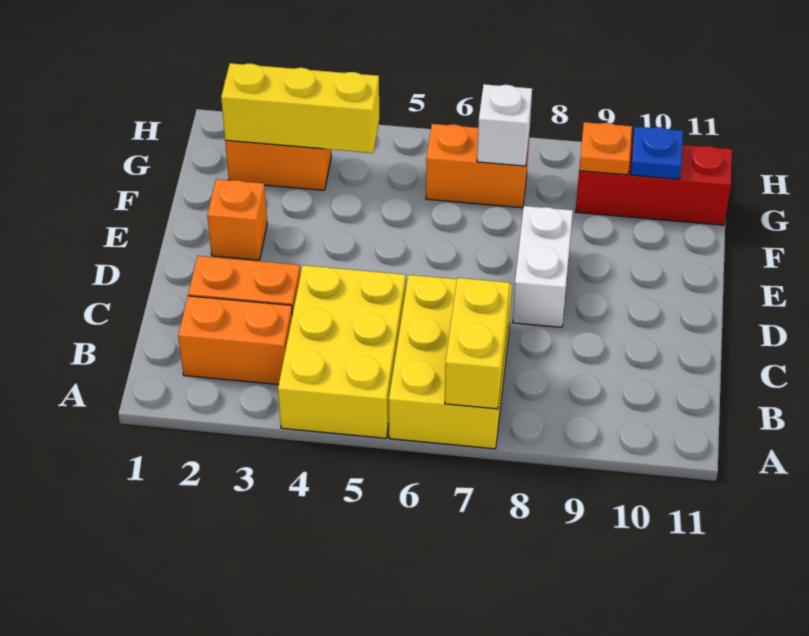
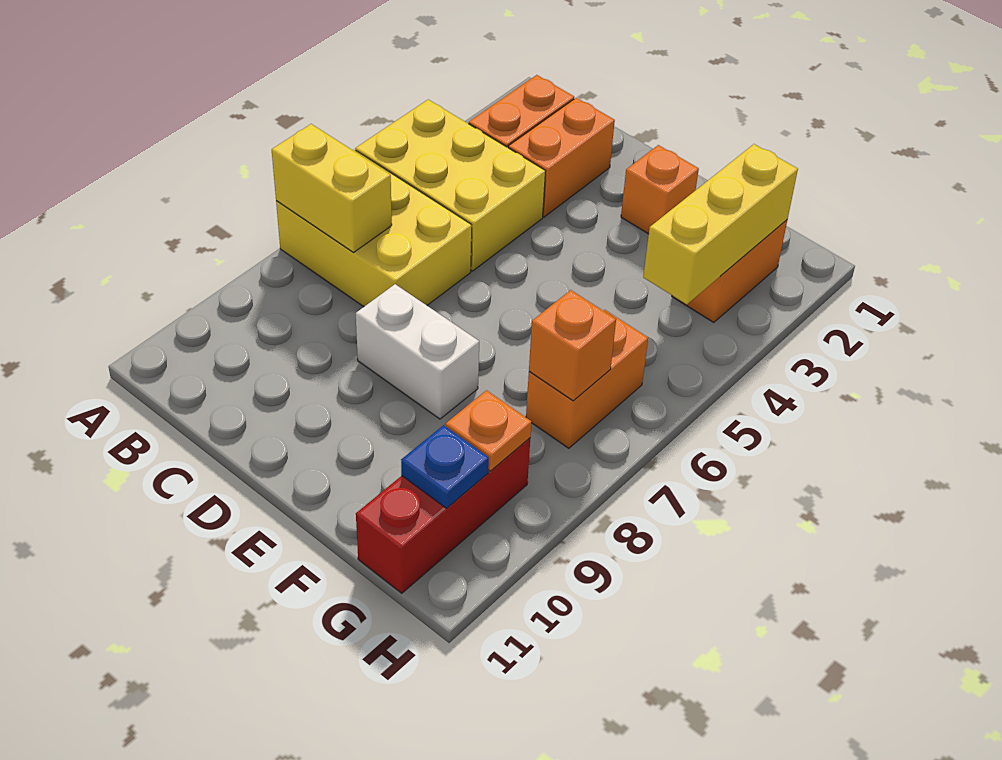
white brick G7 level 2 -> orange brick G7 level 2

